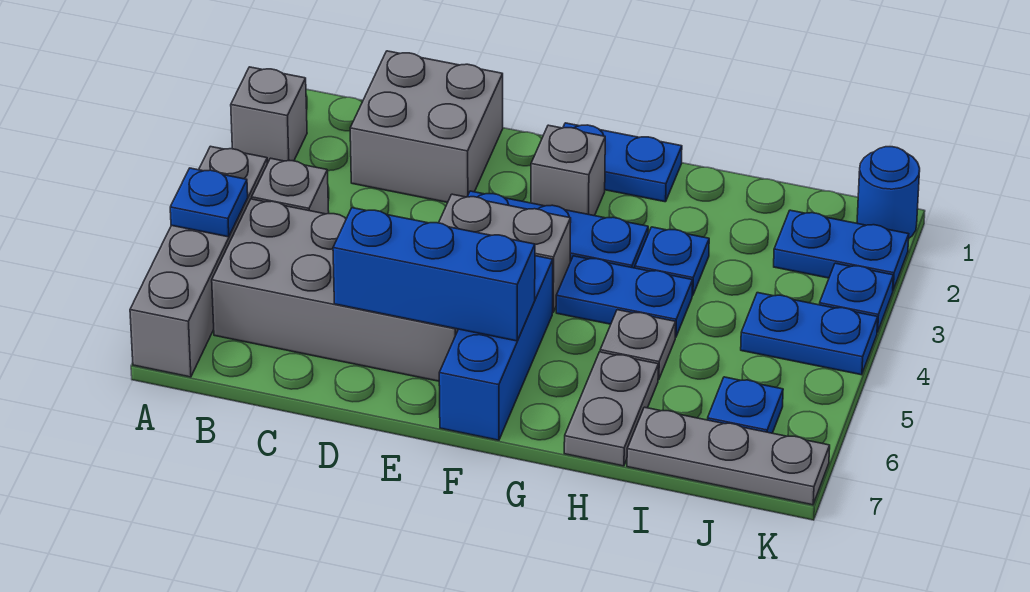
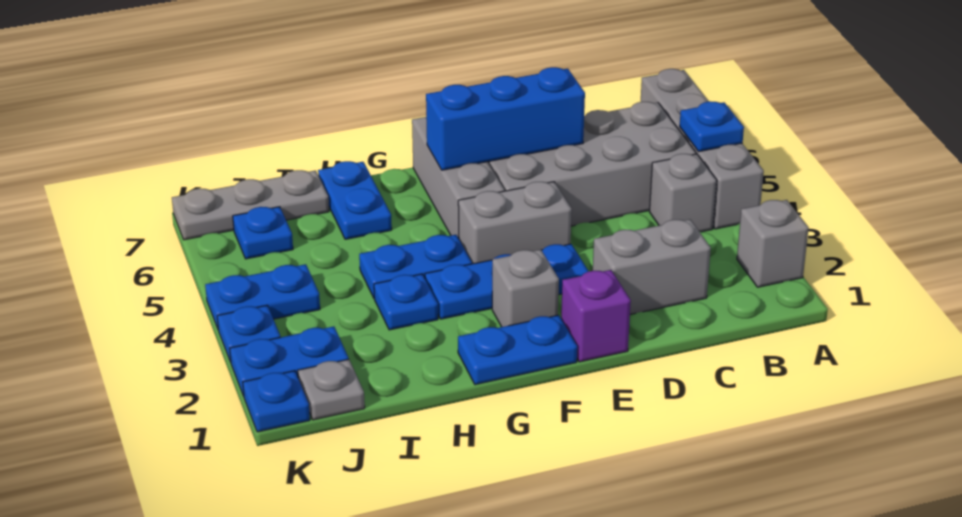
grey brick C1:D2 level 1 -> grey brick C2:D2 level 1
none -> purple brick E1 level 1
blue brick F5:F7 level 1 -> grey brick F5:F7 level 1
grey plate H5 level 1 -> grey plate J1 level 1
grey plate H6:H7 level 1 -> blue plate H6:H7 level 1
blue round brick K1 level 1 -> blue plate K1 level 1

